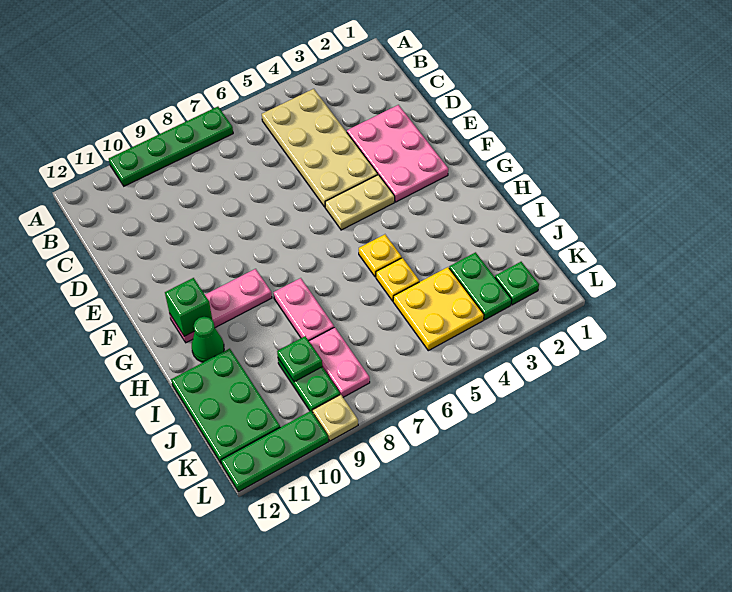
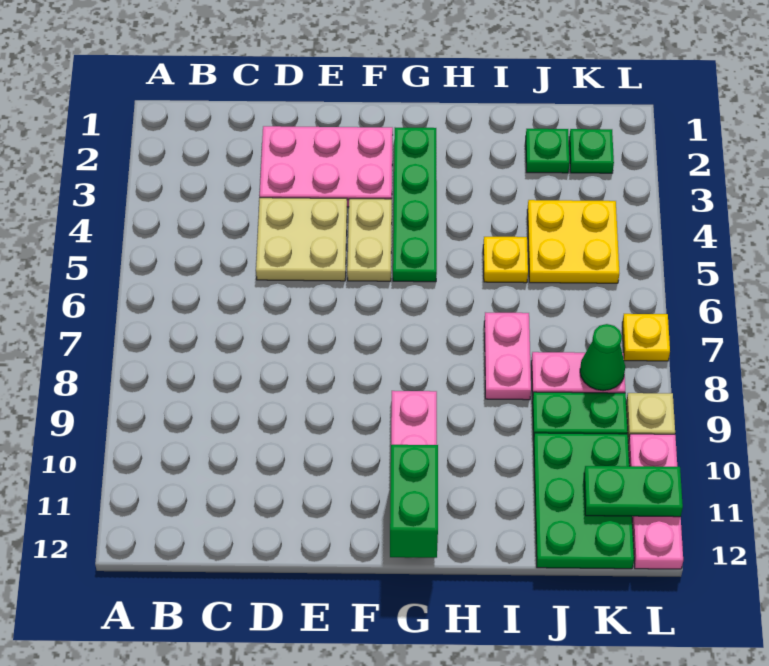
green plate A7:A10 level 1 -> green plate G2:G5 level 1
tan plate B4:E5 level 1 -> tan plate D4:E5 level 1
green brick G11 level 2 -> green brick G11:G12 level 2
yellow plate H5 level 1 -> yellow plate L7 level 1
pink plate H8:I8 level 1 -> pink plate I7:I8 level 1
green cone H11 level 1 -> green cone K8 level 2
green plate I11:K12 level 1 -> green plate J10:K12 level 1
green plate J3:K3 level 1 -> green plate K11:L11 level 2
green plate J9 level 2 -> green plate J2 level 1
green plate L10:L12 level 1 -> pink plate L10:L12 level 1

